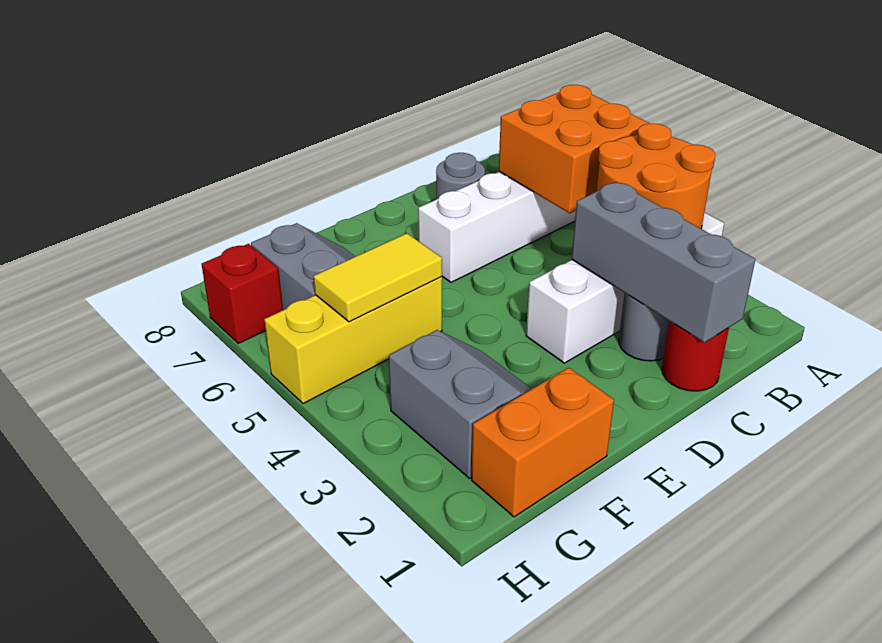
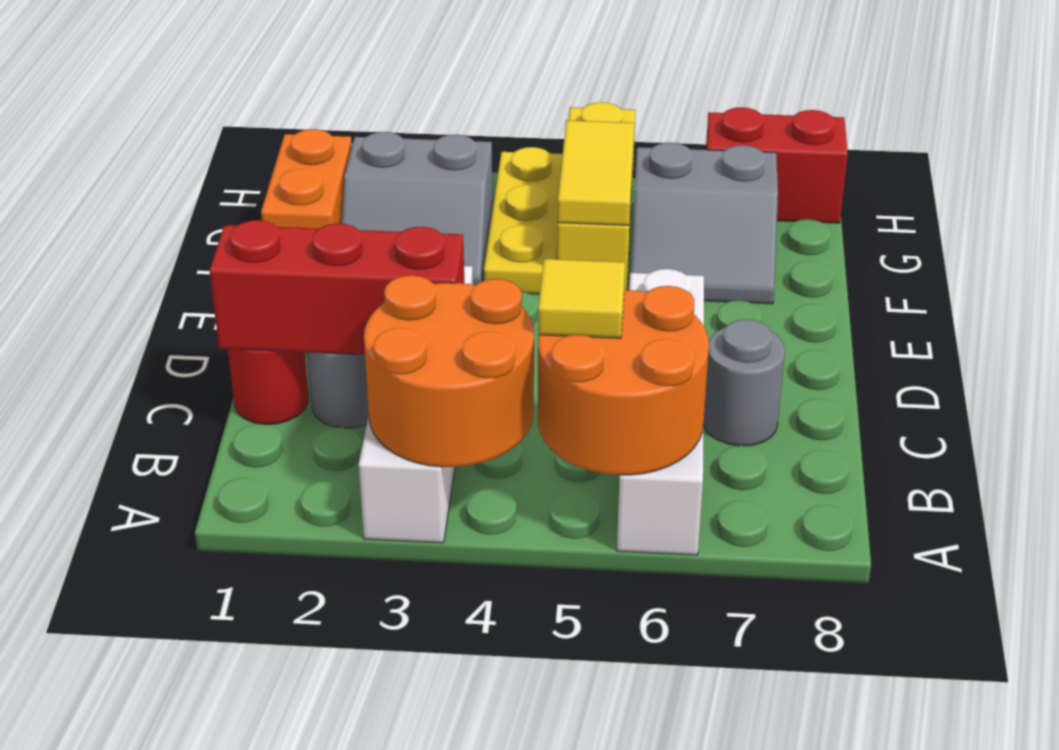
orange brick A5:B6 level 2 -> orange round brick A5:B6 level 2
none -> yellow tile B5 level 3
grey brick C1:C3 level 2 -> red brick C1:C3 level 2
none -> yellow plate F4:H4 level 1
red brick H7 level 1 -> red brick H7:H8 level 1

